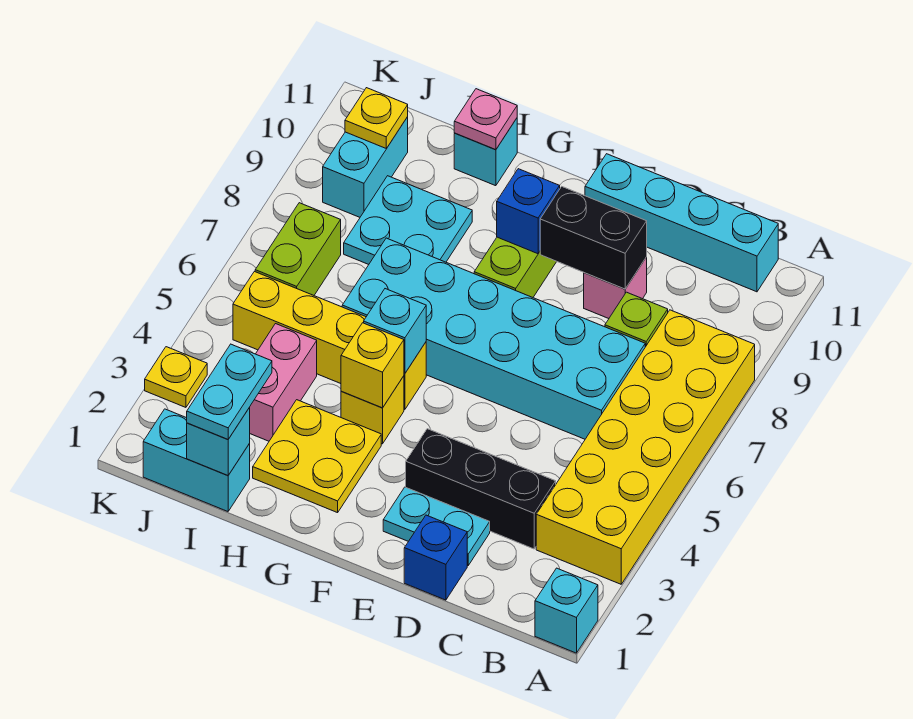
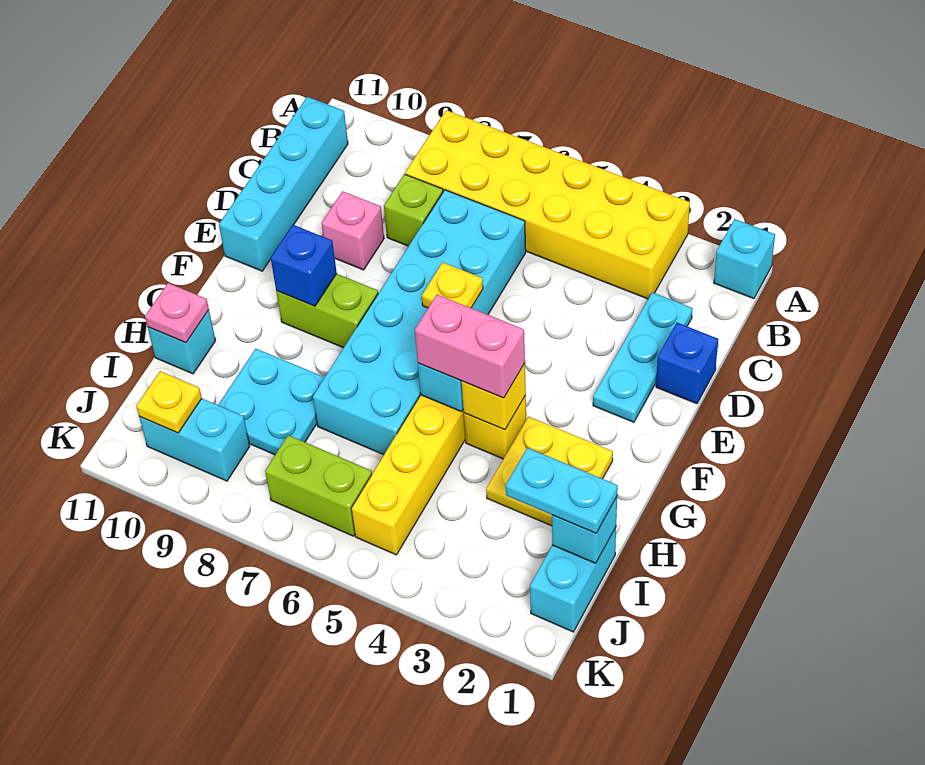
black brick C3:E3 level 1 -> none
cyan plate D2:E2 level 1 -> cyan plate C2:E2 level 1
black brick D9:E9 level 2 -> none
pink brick I3:I4 level 1 -> pink brick G4:G5 level 3
yellow plate K3 level 1 -> yellow plate E6 level 2

